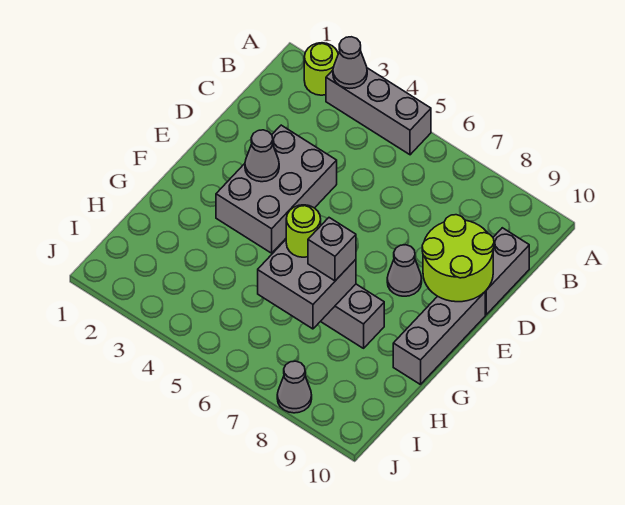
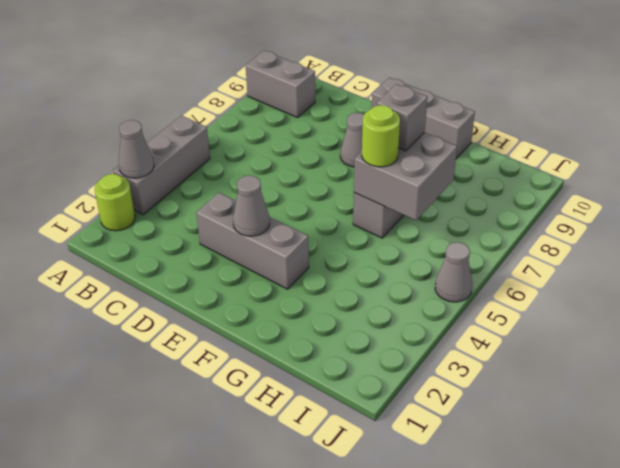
grey brick C10:D10 level 1 -> grey brick A9:B9 level 1
grey brick D3:F4 level 1 -> grey brick D3:F3 level 1
lime round brick D9:E10 level 2 -> none
grey cone J8 level 1 -> grey cone J5 level 1

